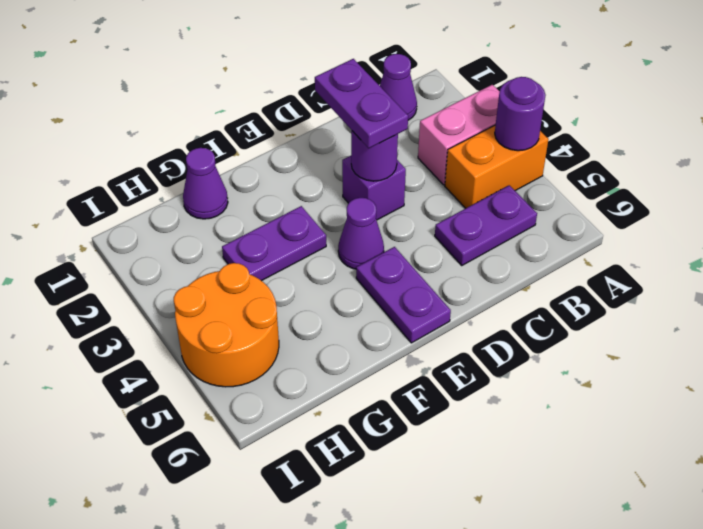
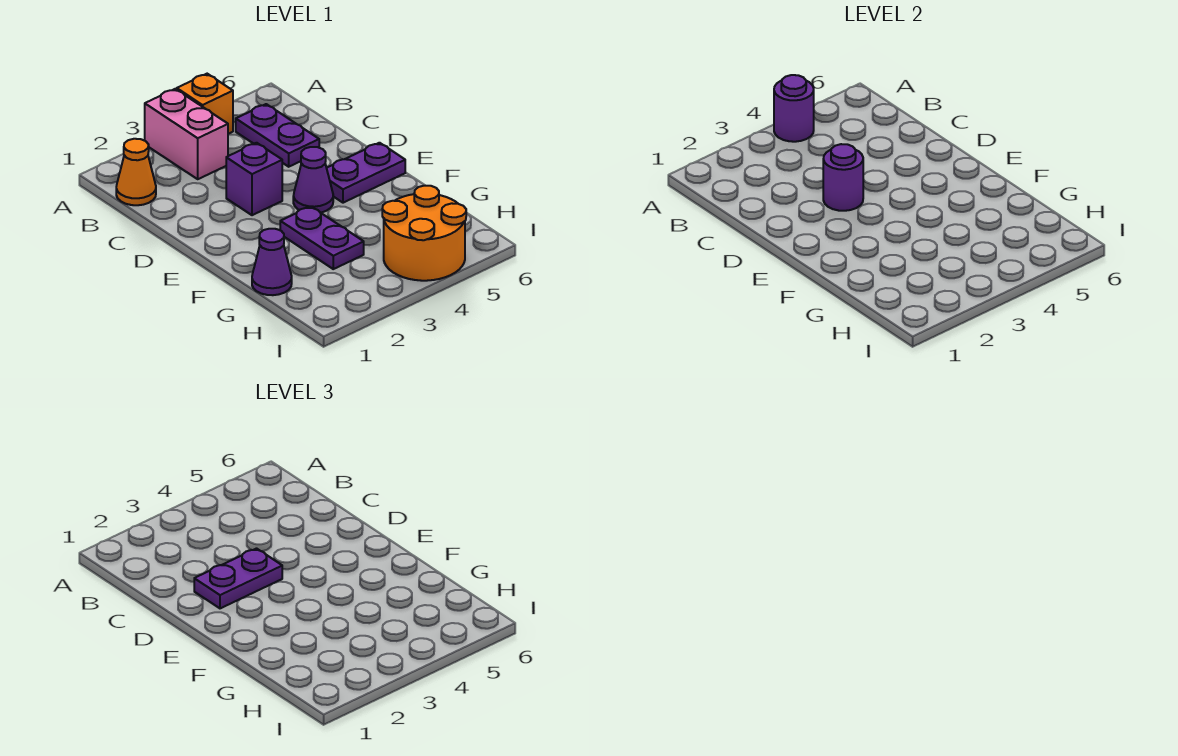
orange brick A4:B4 level 1 -> orange brick A4 level 1
purple cone B1 level 1 -> orange cone B1 level 1

